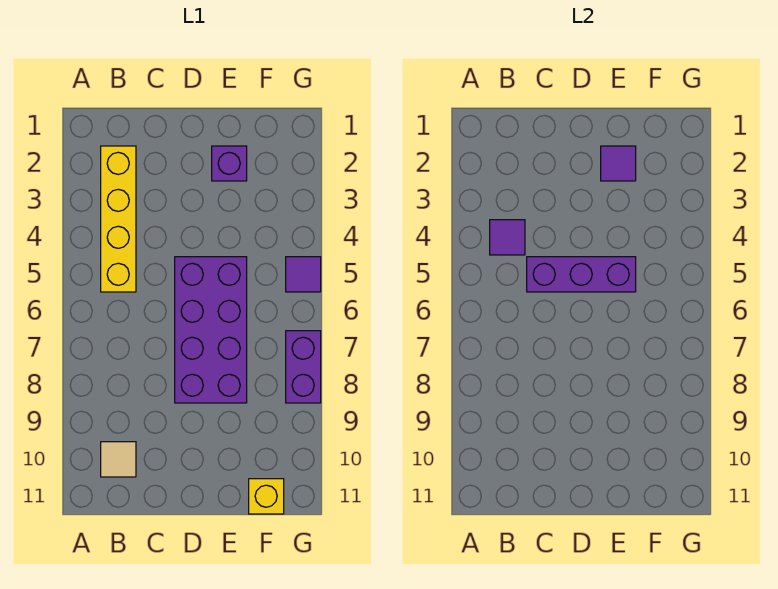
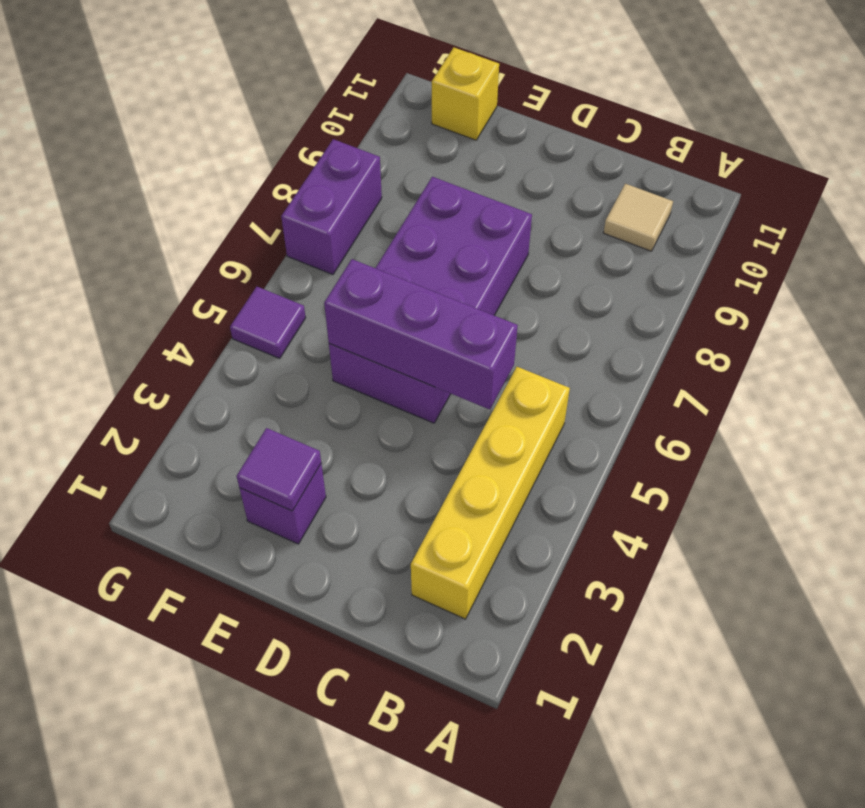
purple tile B4 level 2 -> none

